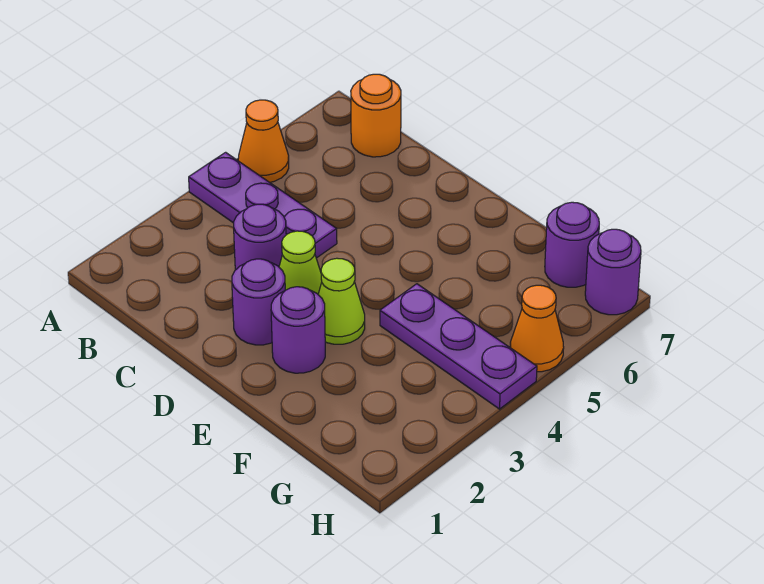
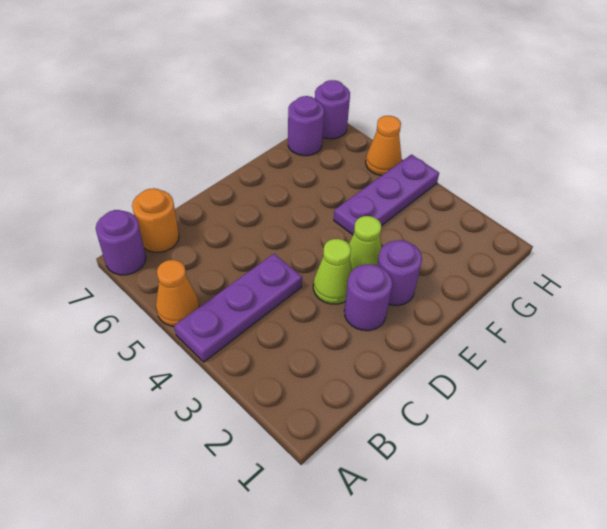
purple round brick C3 level 1 -> purple round brick A7 level 1

